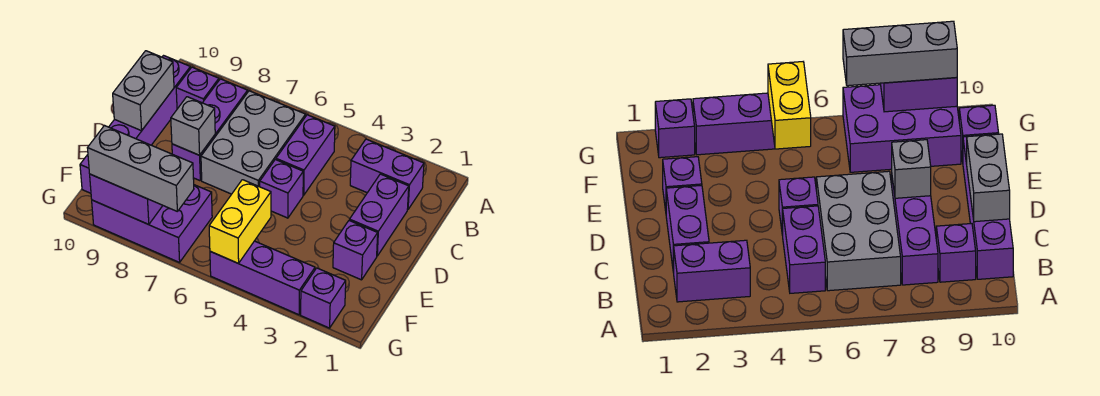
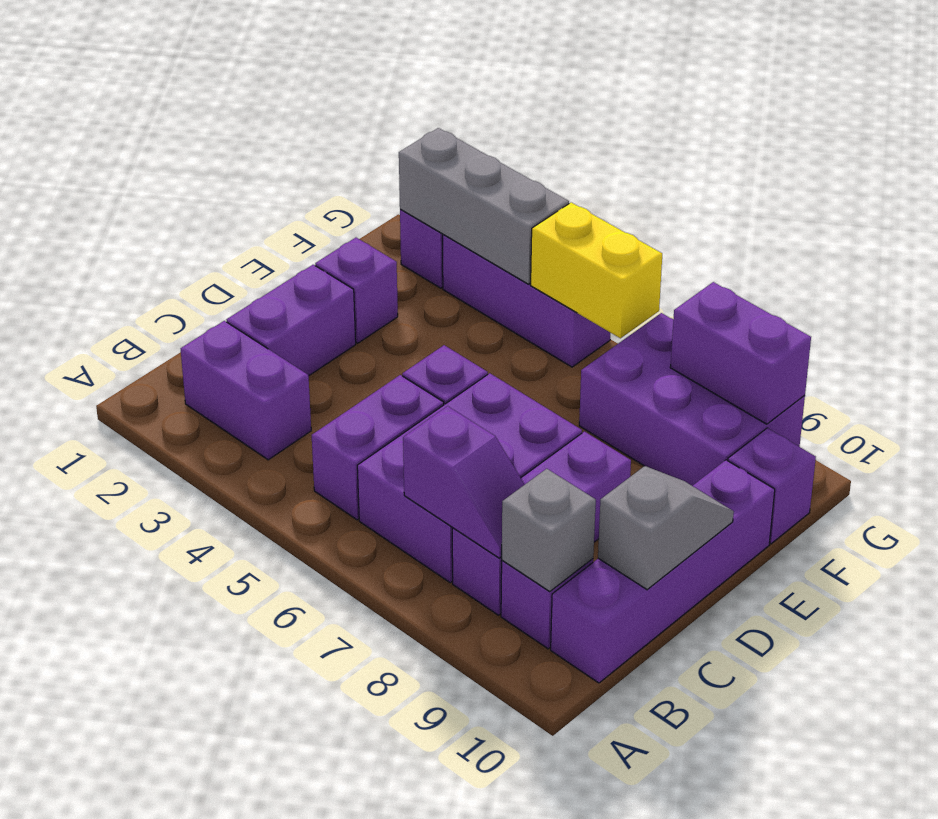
grey brick B6:D7 level 1 -> purple brick B6:D7 level 1
none -> purple slope B7:B8 level 2 top 7
grey brick C10:D10 level 2 -> grey slope C10:D10 level 2 top C
grey brick D8 level 2 -> grey brick B9 level 2
yellow brick F5:G5 level 2 -> yellow brick G5:G6 level 2
grey brick G7:G9 level 3 -> grey brick G2:G4 level 2

